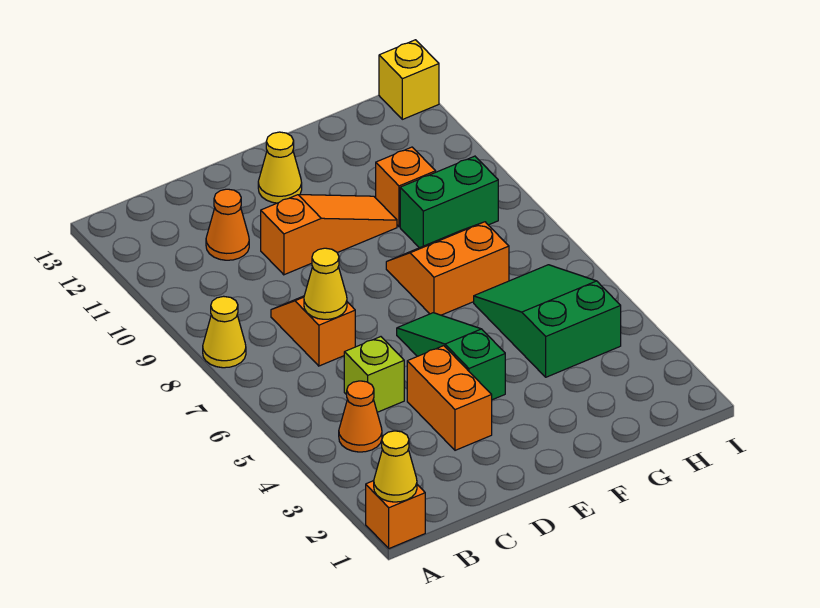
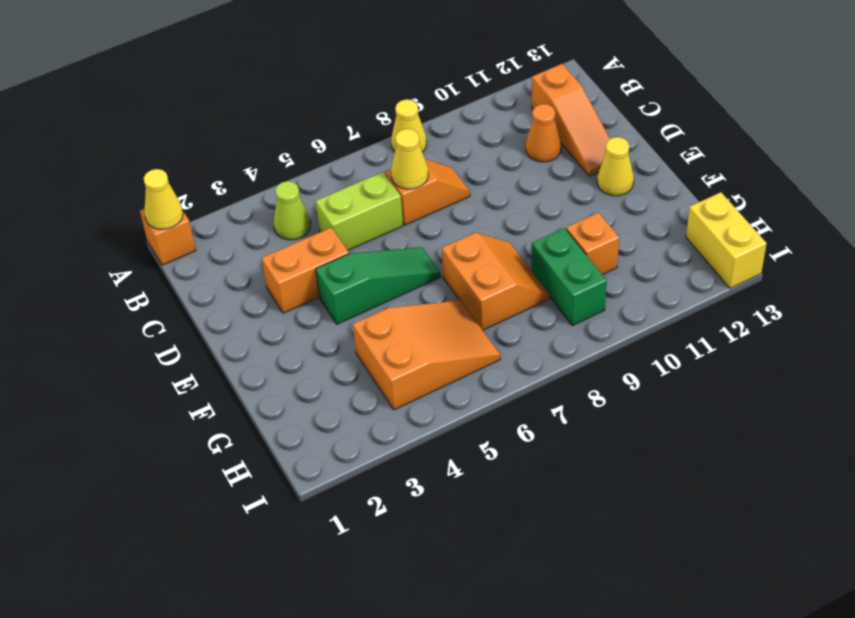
orange cone B4 level 1 -> lime cone B4 level 1
lime brick C5 level 1 -> lime brick C5:C6 level 1
orange slope D10:F10 level 1 top D -> orange slope B12:D12 level 1 top B
green slope G4:H6 level 1 top 4 -> orange slope G4:H6 level 1 top 4
yellow brick I13 level 1 -> yellow brick H13:I13 level 1

